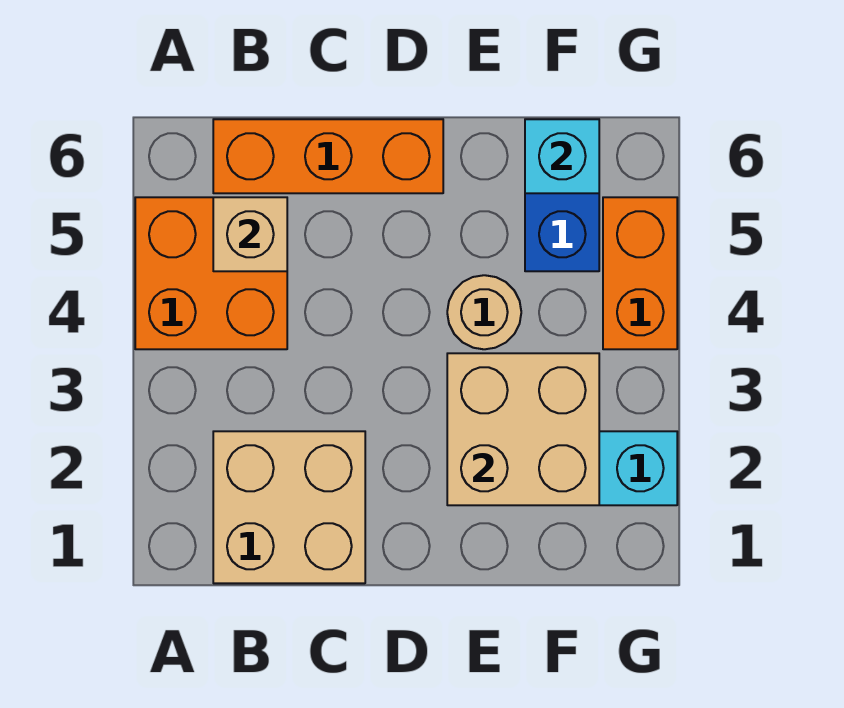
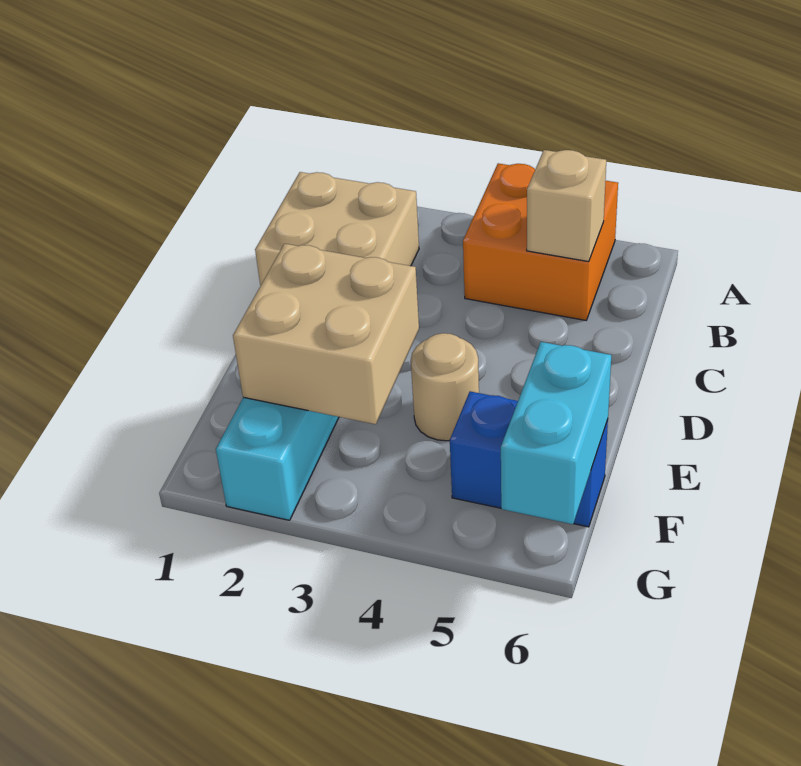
orange brick B6:D6 level 1 -> none
cyan brick F6 level 2 -> cyan brick F6:G6 level 2
orange brick G4:G5 level 1 -> none

